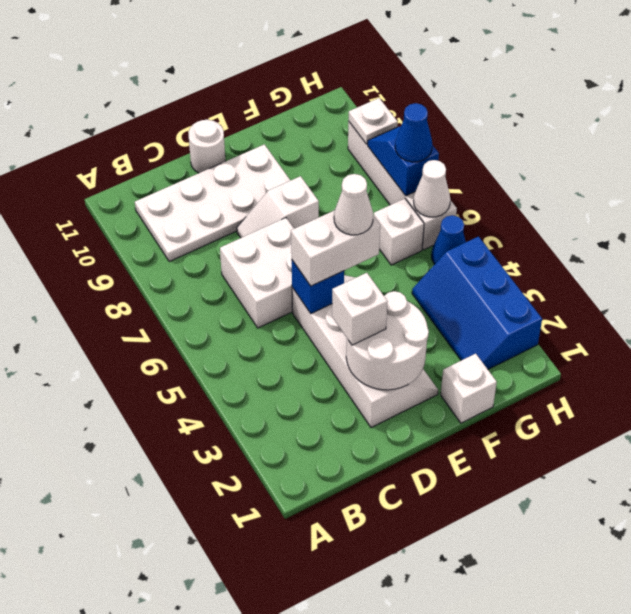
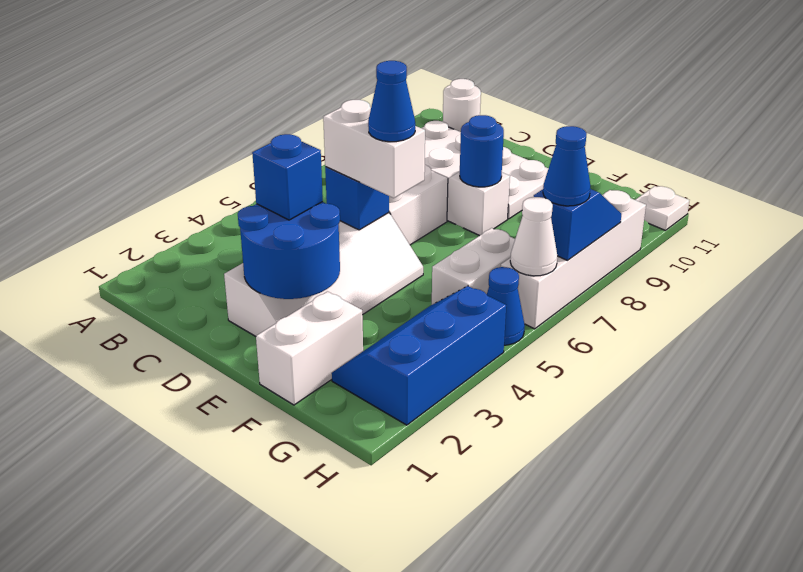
white round brick D2:E3 level 2 -> blue round brick D2:E3 level 2
white brick D3 level 3 -> blue brick D3 level 3
white round brick D11 level 1 -> white round brick B11 level 1
white cone E5 level 4 -> blue cone E5 level 4
none -> blue round brick E8 level 2
white brick F1 level 1 -> white brick F1:F2 level 1
white brick G6 level 1 -> white brick G5:G6 level 1
white plate H9 level 2 -> white plate H11 level 1

